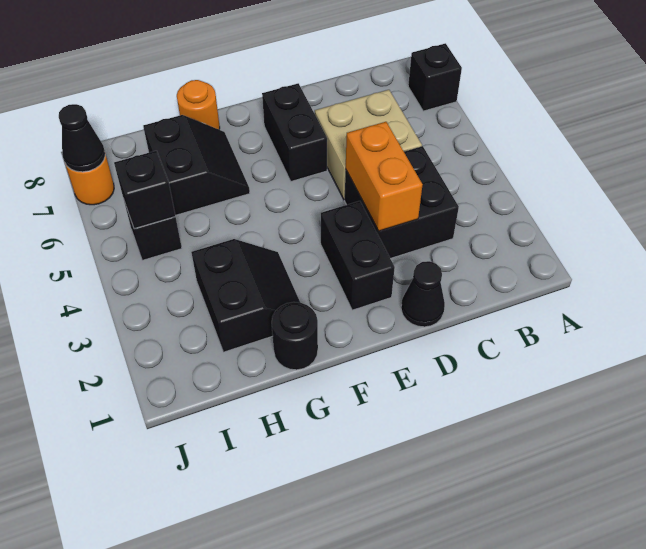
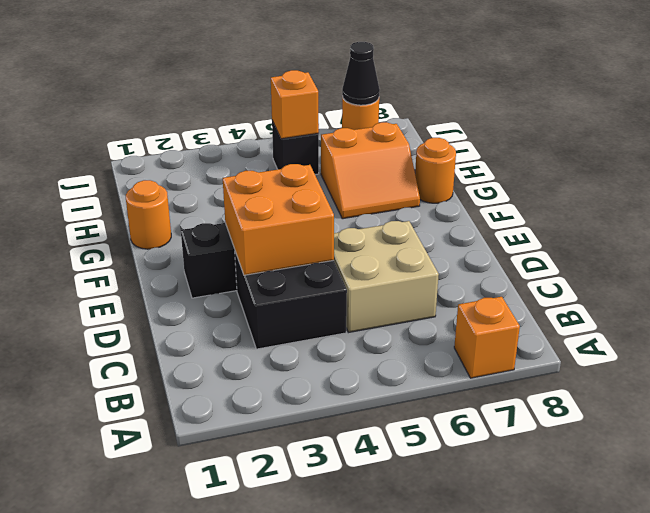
black brick A7 level 1 -> orange brick A7 level 1
black cone D1 level 1 -> none
orange brick D3:D4 level 2 -> orange brick D3:E4 level 2
black brick E6:E7 level 1 -> none
black round brick G1 level 1 -> orange round brick G1 level 1
black slope G2:H3 level 1 top H -> none
black slope G6:H7 level 1 top H -> orange slope G6:H7 level 1 top H
black brick I5 level 2 -> orange brick I5 level 2

